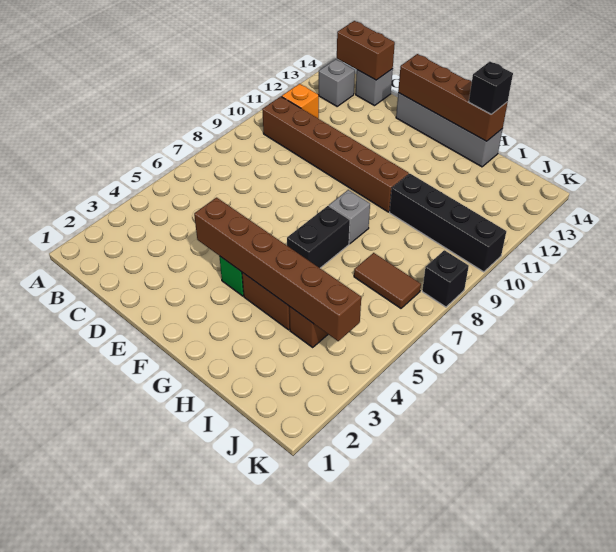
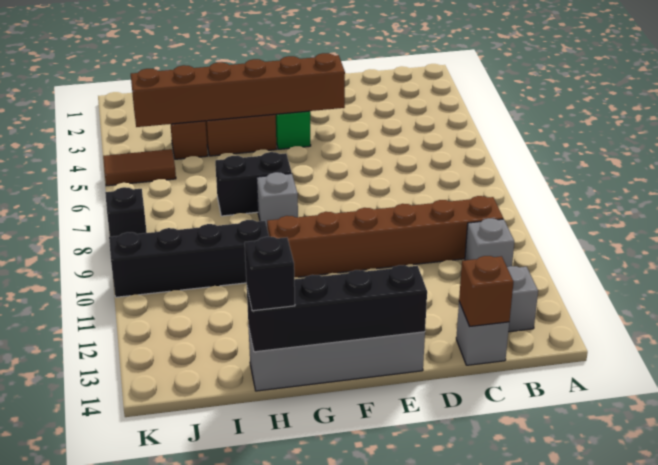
orange brick B11 level 1 -> grey brick B11 level 1
brown brick B14:C14 level 2 -> brown brick C14 level 2
brown brick E14:H14 level 2 -> black brick E14:H14 level 2
black brick G6:G7 level 1 -> black brick G7:H7 level 1
brown tile I7:J7 level 1 -> brown tile J5:K5 level 1

